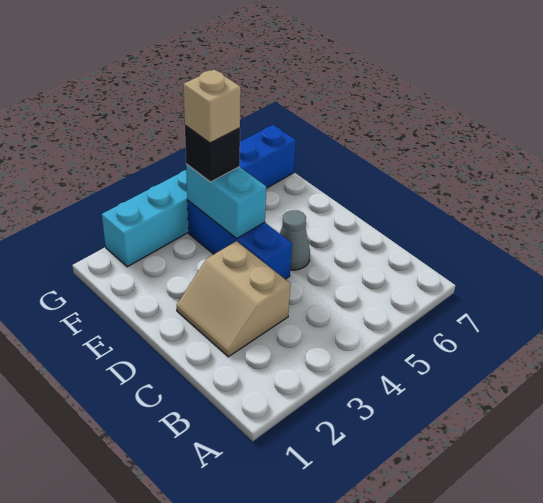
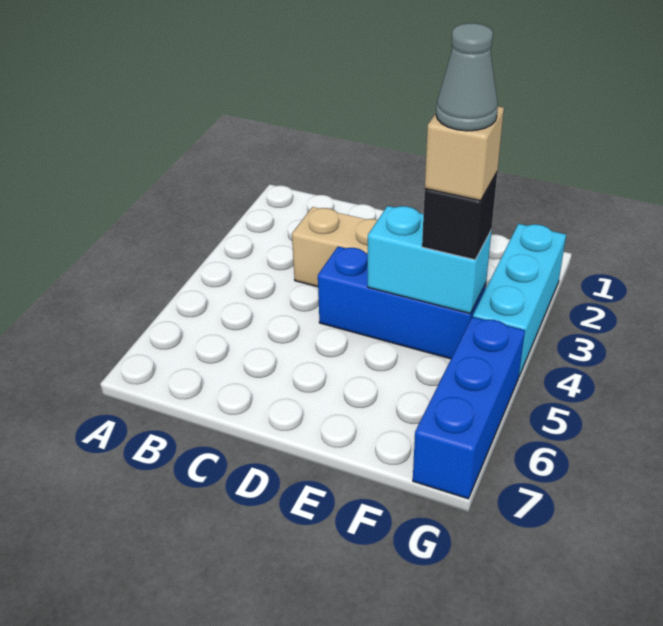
grey cone D5 level 1 -> grey cone F4 level 5

